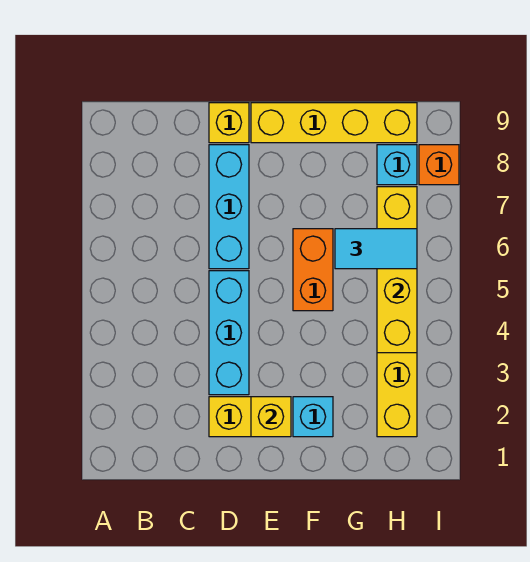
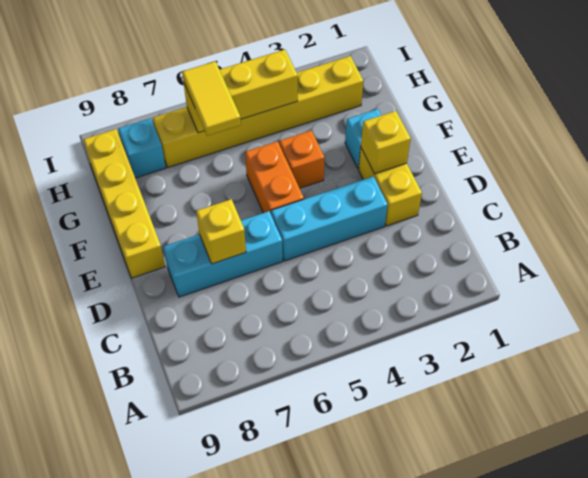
yellow brick D9 level 1 -> yellow brick D7 level 2
orange brick F5:F6 level 1 -> orange brick E5:F5 level 1
cyan tile G6:H6 level 3 -> yellow tile G6:H6 level 3
orange brick I8 level 1 -> orange brick F4 level 1

